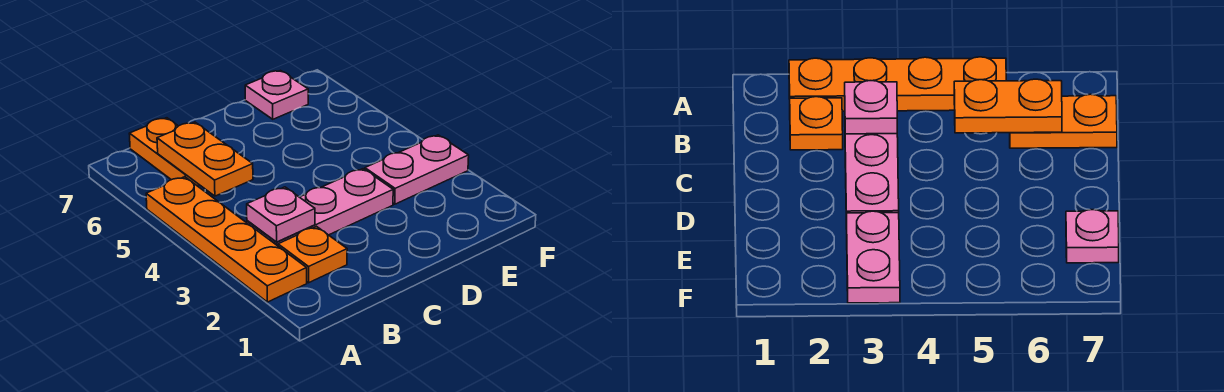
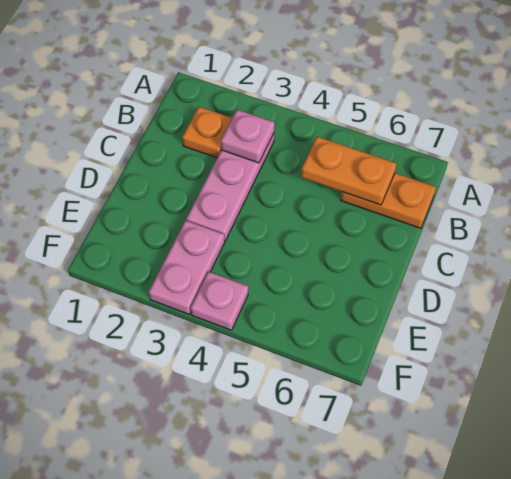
orange plate A2:A5 level 1 -> none
pink plate E7 level 1 -> pink plate F4 level 1

